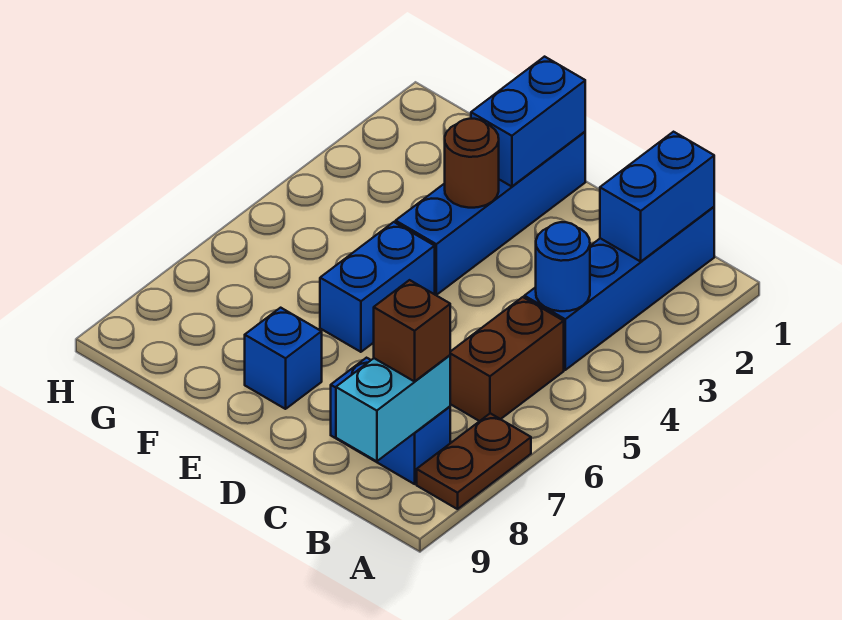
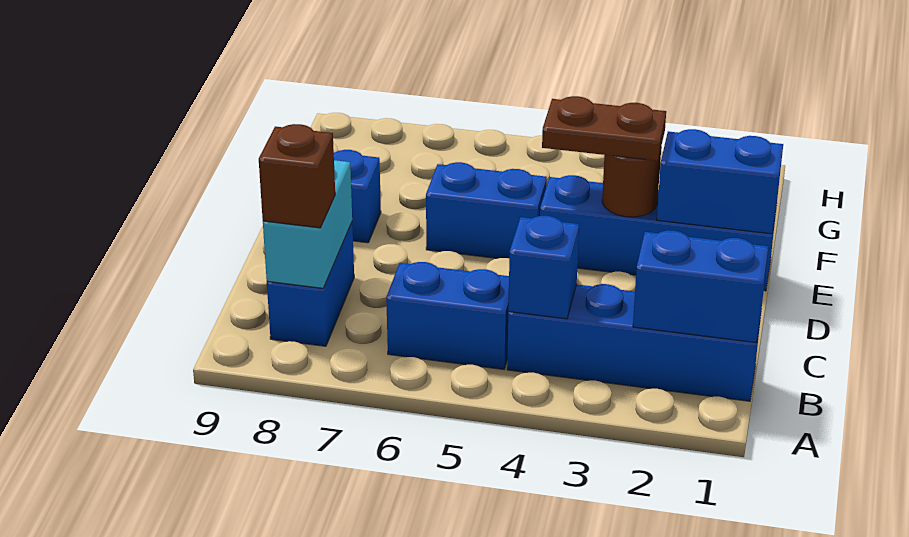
brown plate A7:A8 level 1 -> brown plate E3:E4 level 3
blue round brick B4 level 2 -> blue brick B4 level 2
brown brick B5:B6 level 1 -> blue brick B5:B6 level 1
cyan brick B8:B9 level 2 -> cyan brick B8:C8 level 2

